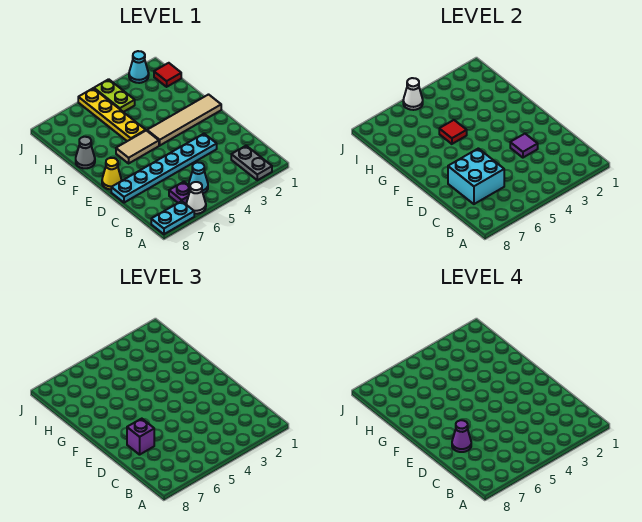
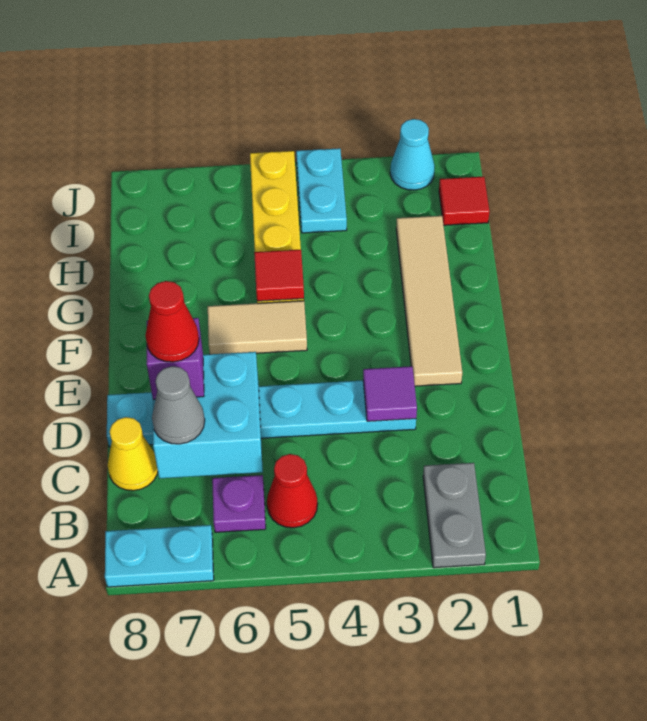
white cone A6 level 1 -> none
cyan cone B5 level 1 -> red cone B5 level 1
purple cone D7 level 4 -> red cone D7 level 4
yellow cone E8 level 1 -> yellow cone C8 level 1
tan tile F1:F4 level 1 -> tan tile E2:H2 level 1
grey cone G8 level 1 -> grey cone C7 level 3
lime plate I4:J4 level 1 -> cyan plate I4:J4 level 1
white cone J5 level 2 -> none

